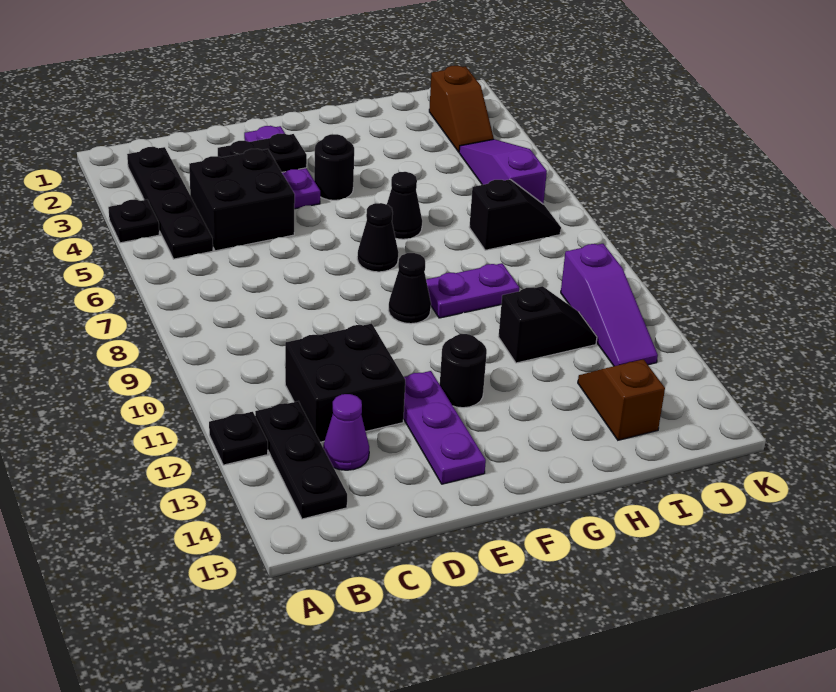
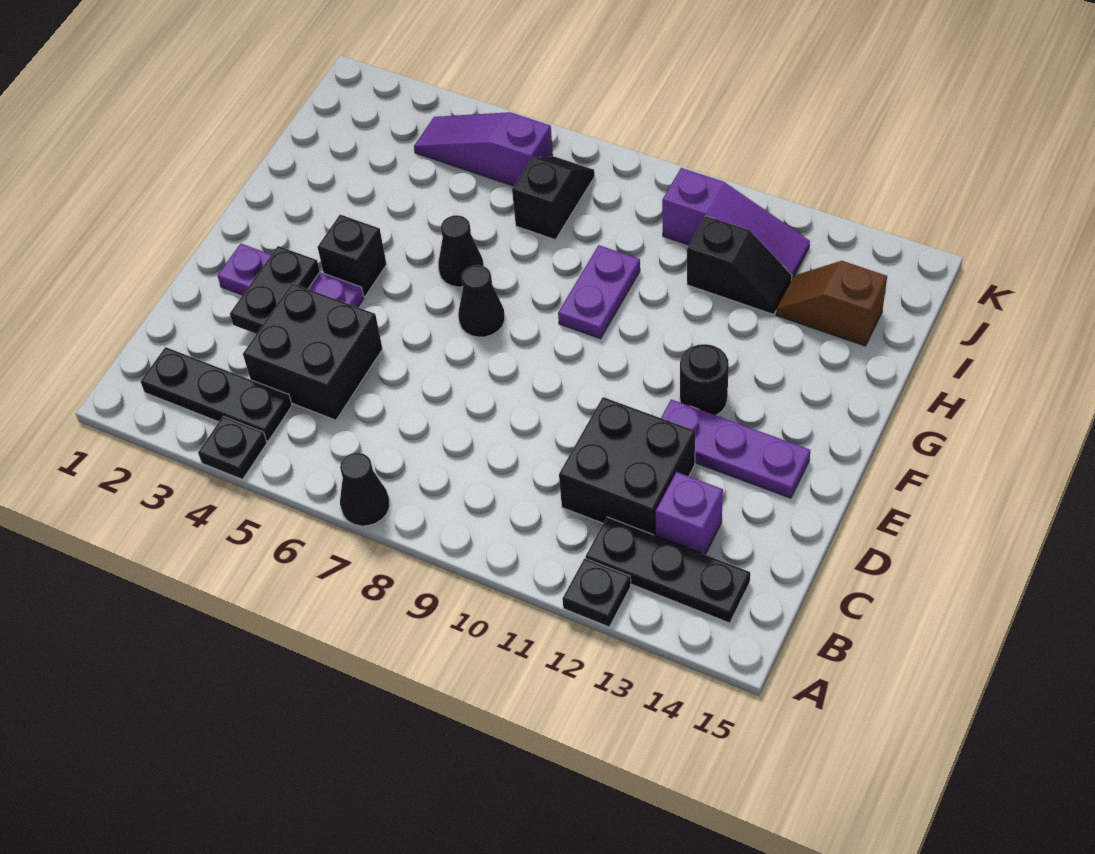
black plate B2:B5 level 1 -> black plate B2:B4 level 1
purple cone C13 level 1 -> purple brick C13 level 1
black round brick F4 level 1 -> black brick F4 level 1
black cone F9 level 1 -> black cone A7 level 1
black slope H11:I11 level 1 top H -> black slope I11:I12 level 1 top 11
brown slope J2:J3 level 1 top 2 -> none

